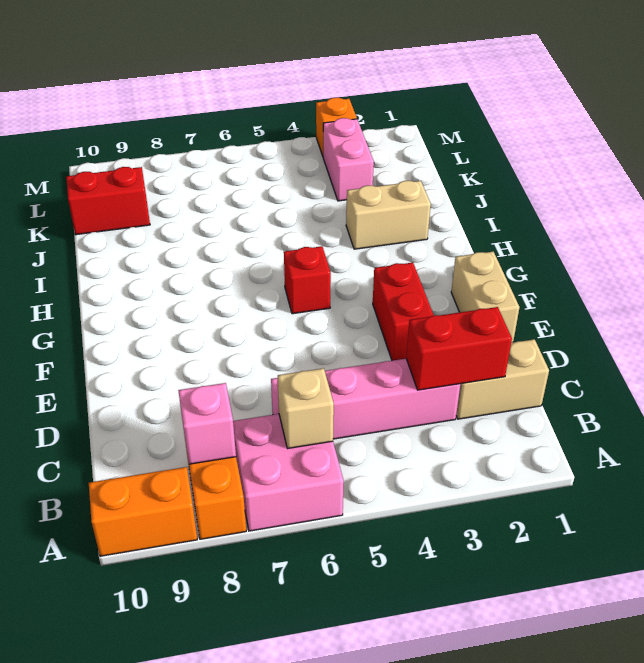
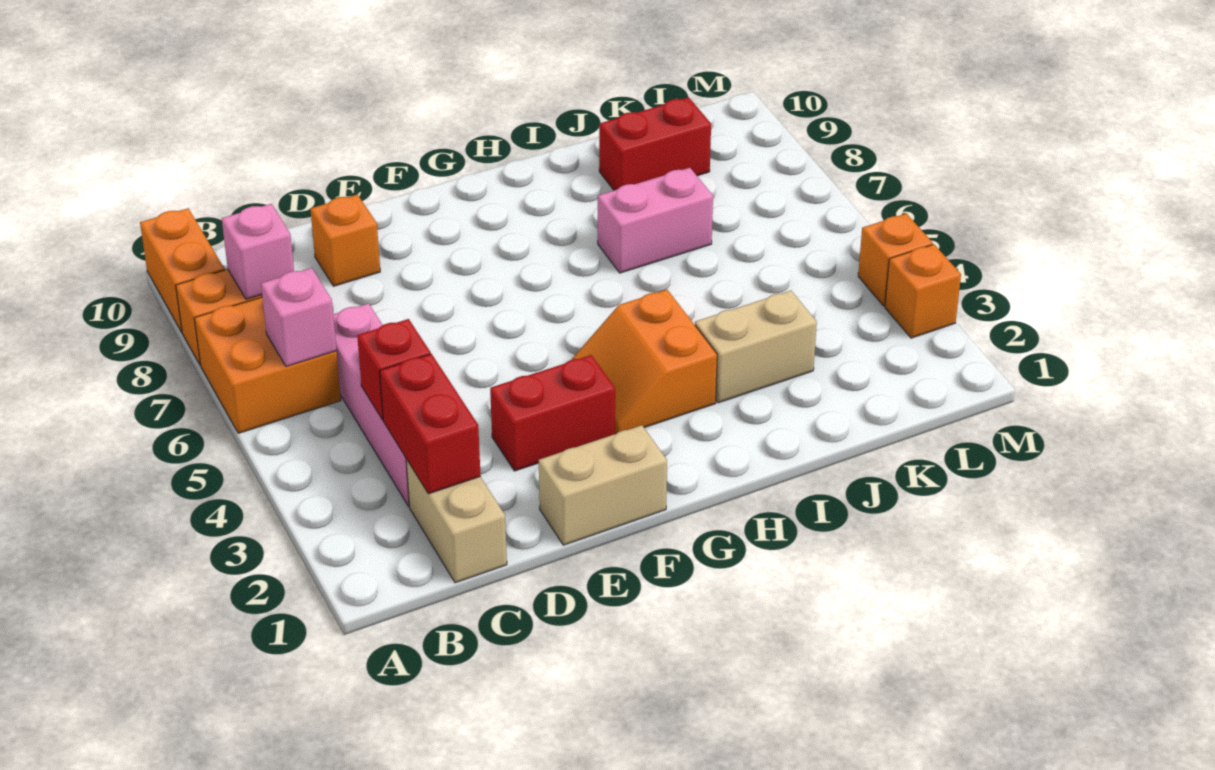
pink brick A6:B7 level 1 -> orange brick A6:B7 level 1
tan brick B6 level 2 -> pink brick B6 level 2
none -> orange brick D9 level 1
none -> orange slope G3:H4 level 1 top H
red brick G5 level 1 -> red brick C4 level 2
tan brick I2:I3 level 1 -> tan brick I3:J3 level 1
pink brick K3:L3 level 1 -> pink brick I7:J7 level 1
red brick K9:K10 level 1 -> red brick J9:K9 level 1
none -> orange brick M4 level 1

